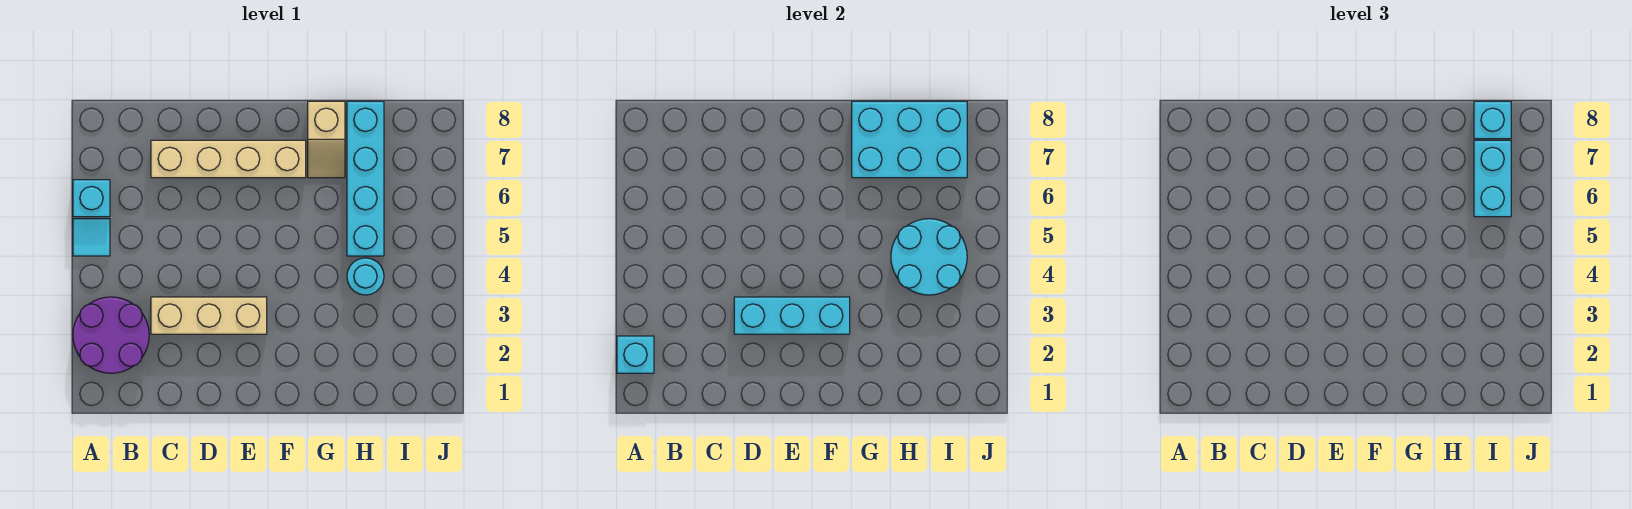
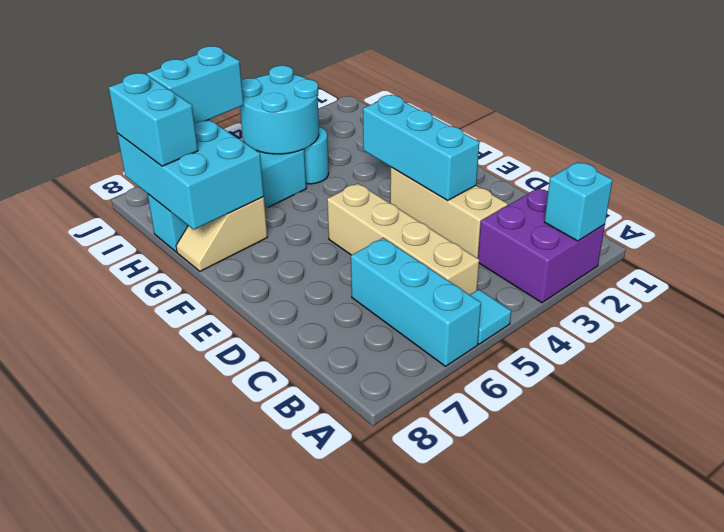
purple round brick A2:B3 level 1 -> purple brick A2:B3 level 1
cyan brick A6 level 1 -> cyan brick A6:C6 level 1
tan brick C7:F7 level 1 -> tan brick B5:E5 level 1
tan slope G7:G8 level 1 top 8 -> tan slope G7:G8 level 1 top 7
cyan brick I8 level 3 -> cyan brick H8:I8 level 3

